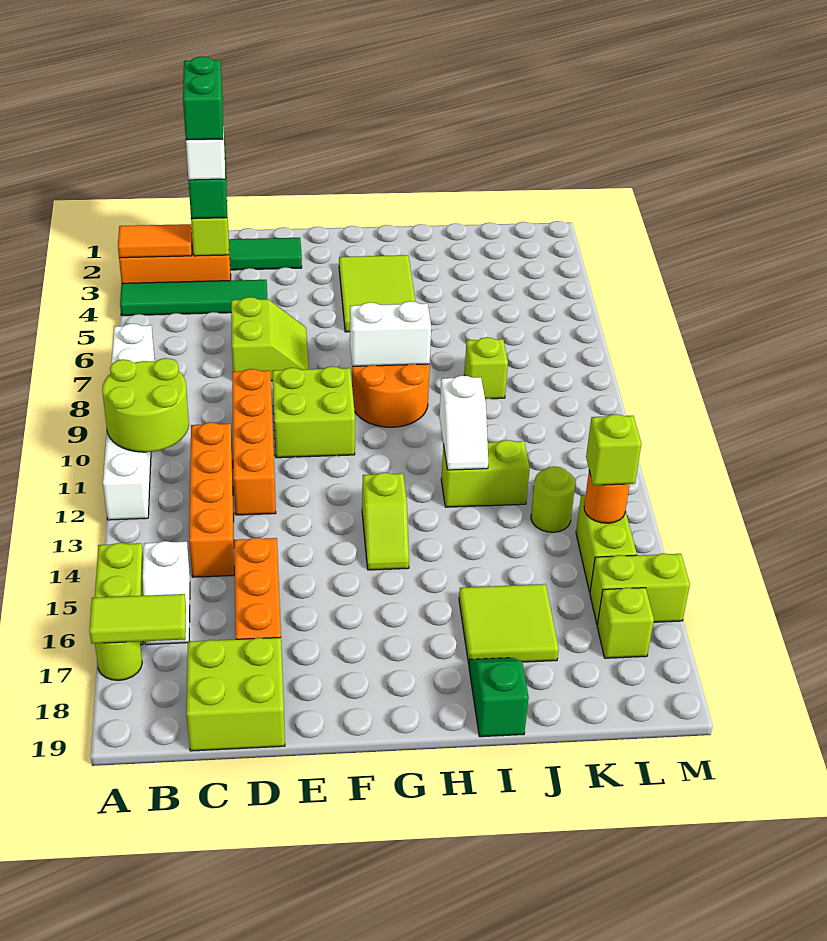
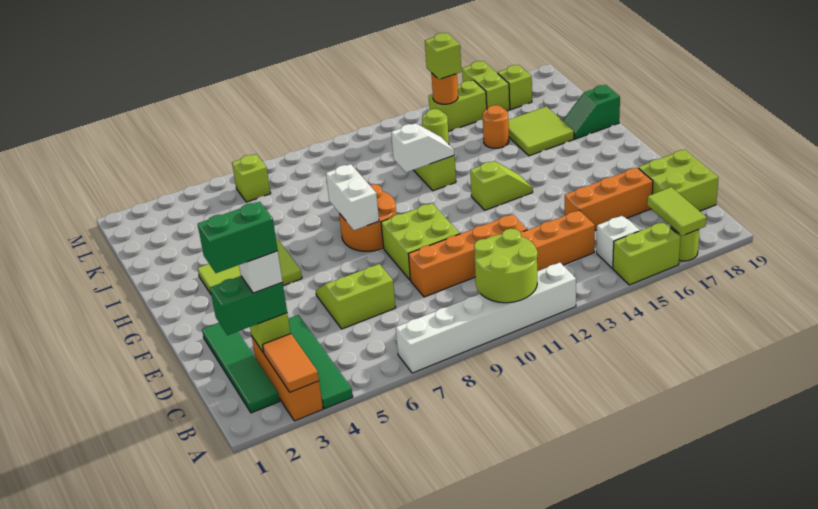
lime brick J8 level 1 -> lime brick L6 level 1
none -> orange round brick J15 level 1

